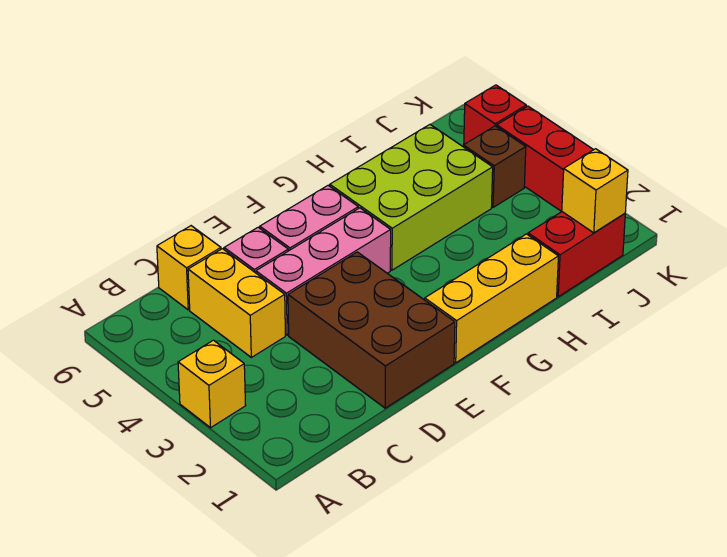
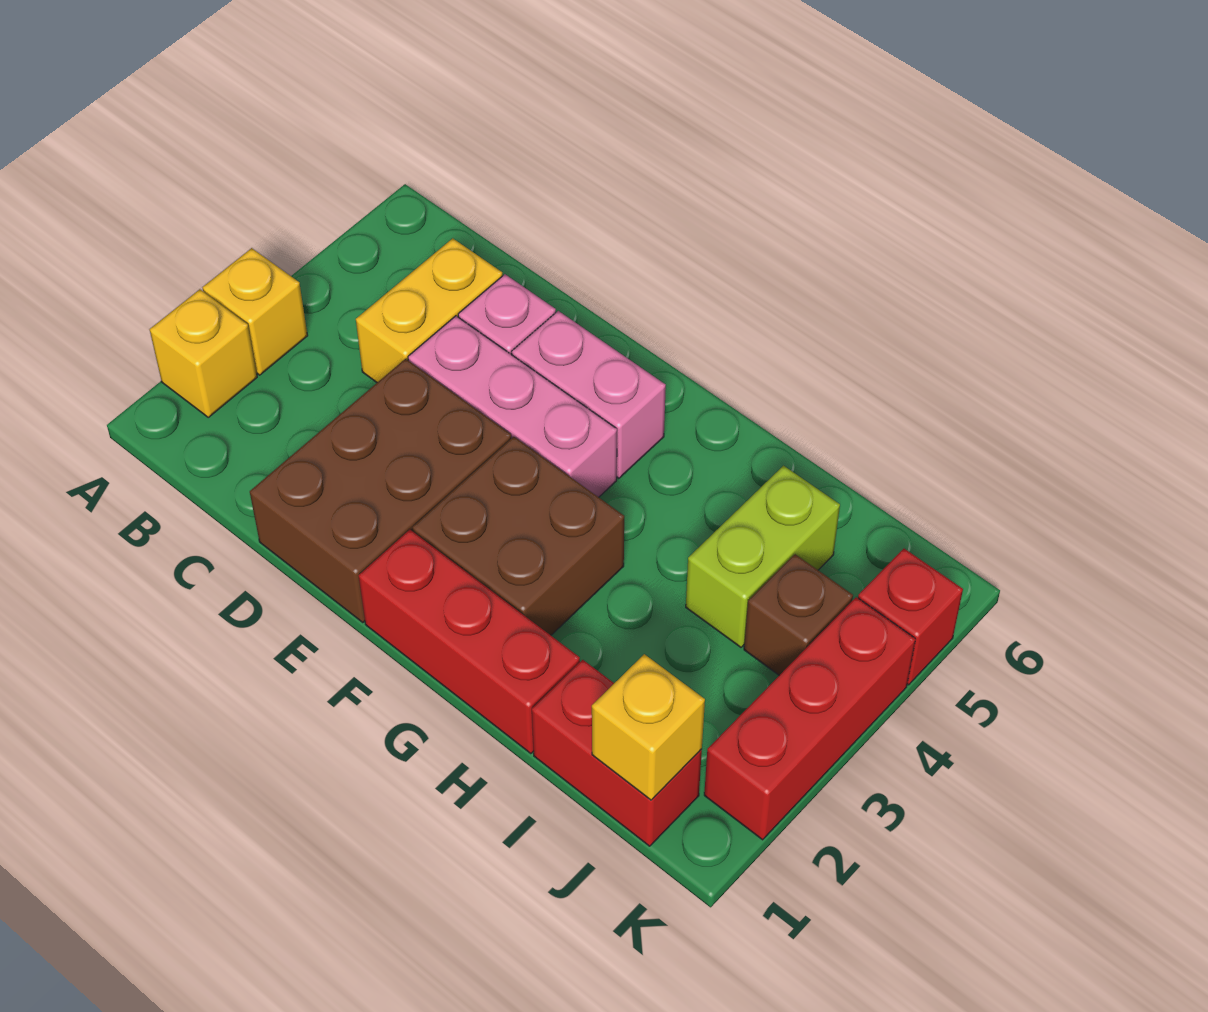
yellow brick C6 level 1 -> yellow brick A2 level 1
yellow brick F1:H1 level 1 -> red brick F1:H1 level 1
none -> brown brick F2:G3 level 1
lime brick G4:I5 level 1 -> lime brick I4:I5 level 1

